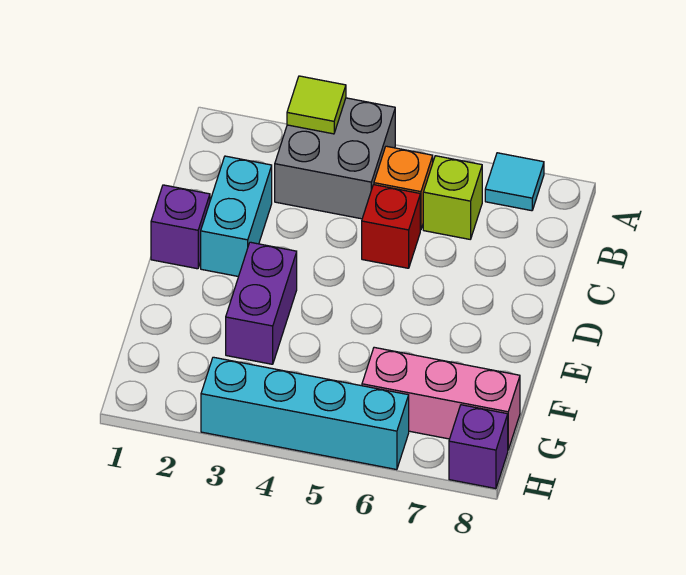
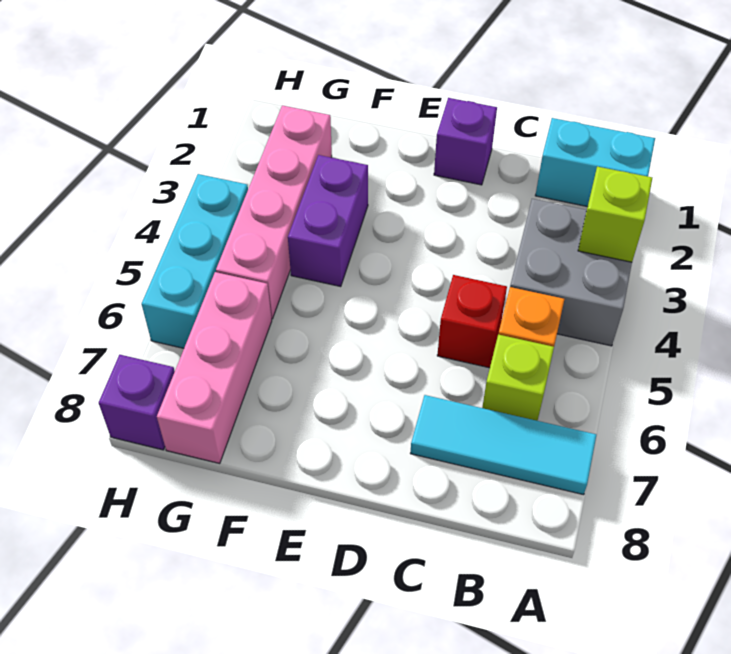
lime tile A3 level 2 -> lime brick A3 level 2
cyan tile A7 level 1 -> cyan tile A7:C7 level 1
cyan brick C2:D2 level 1 -> cyan brick A1:B1 level 1
purple brick E3:F3 level 1 -> purple brick F3:F4 level 1
none -> pink brick G2:G5 level 1
cyan brick H3:H6 level 1 -> cyan brick H4:H6 level 1

